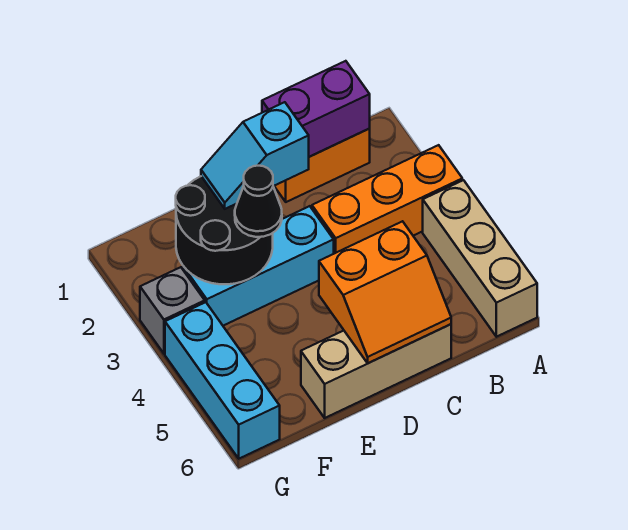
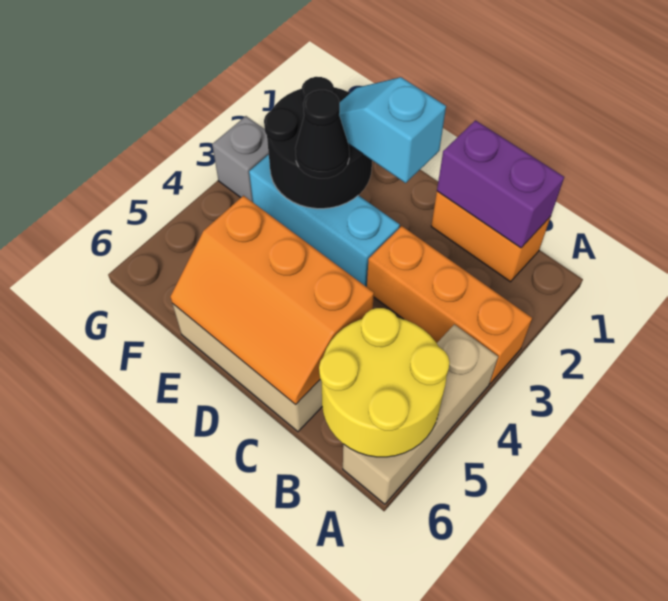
none -> yellow round brick A5:B6 level 2
orange slope C5:D6 level 2 top 5 -> orange slope C5:E6 level 2 top 5
cyan brick G4:G6 level 1 -> none

